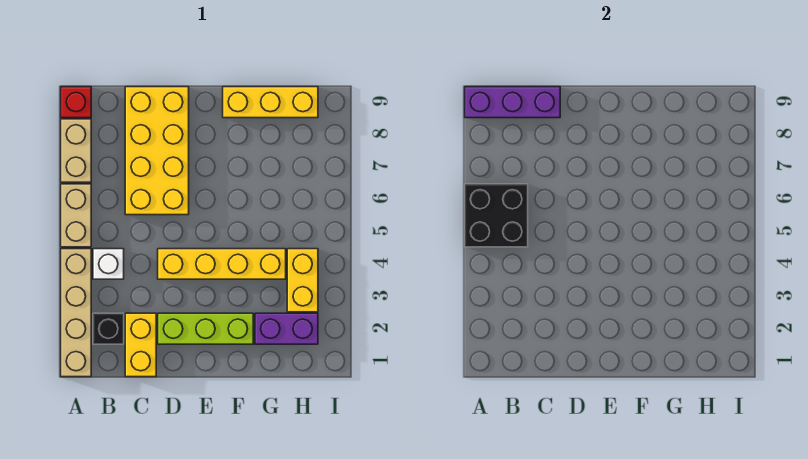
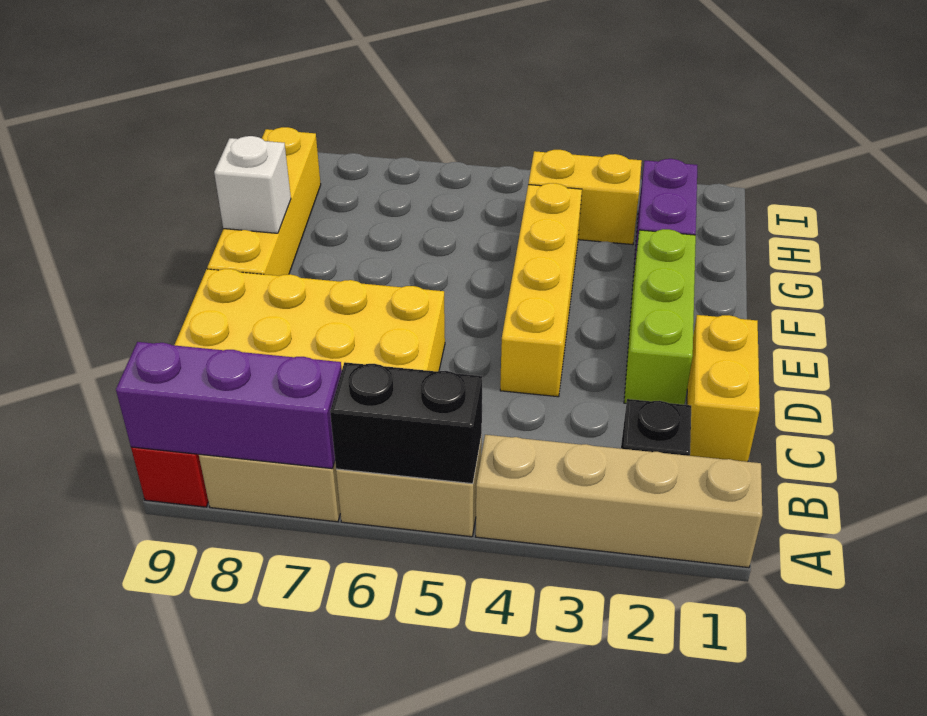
black brick A5:B6 level 2 -> black brick A5:A6 level 2
purple brick A9:C9 level 2 -> purple brick A7:A9 level 2
white brick B4 level 1 -> white brick F9 level 2
yellow brick C1:C2 level 1 -> yellow brick C1:D1 level 1
yellow brick F9:H9 level 1 -> yellow brick E9:H9 level 1

